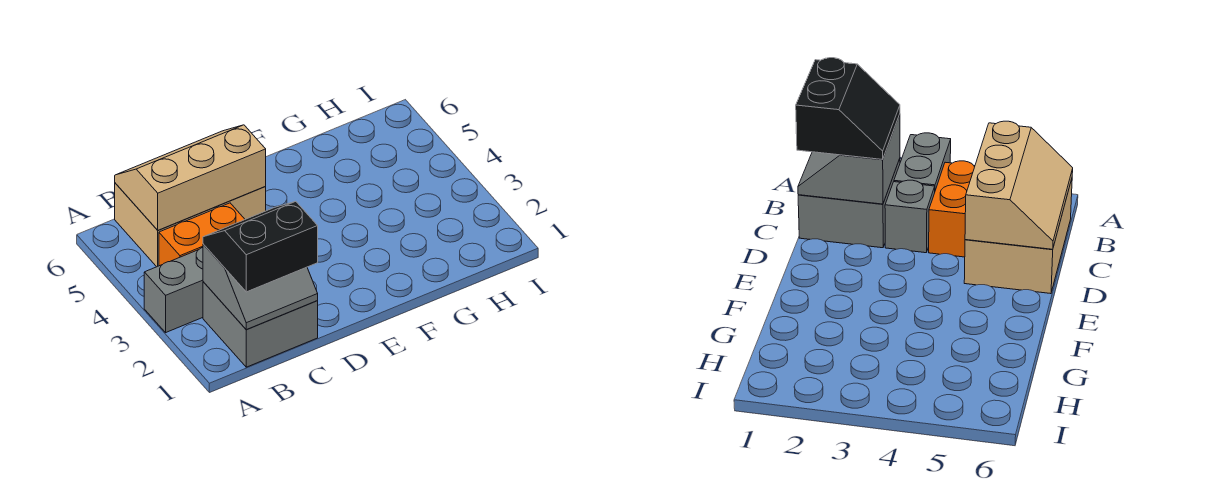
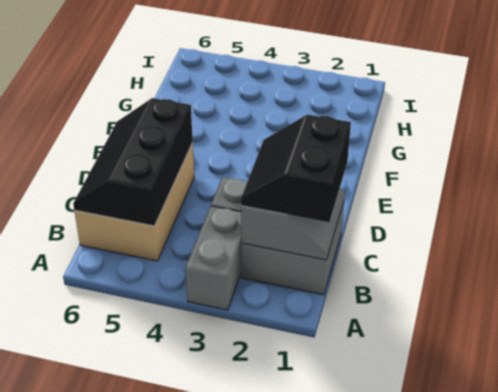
orange brick B4:C4 level 1 -> none
tan slope B5:D6 level 2 top 5 -> black slope B5:D6 level 2 top 5

